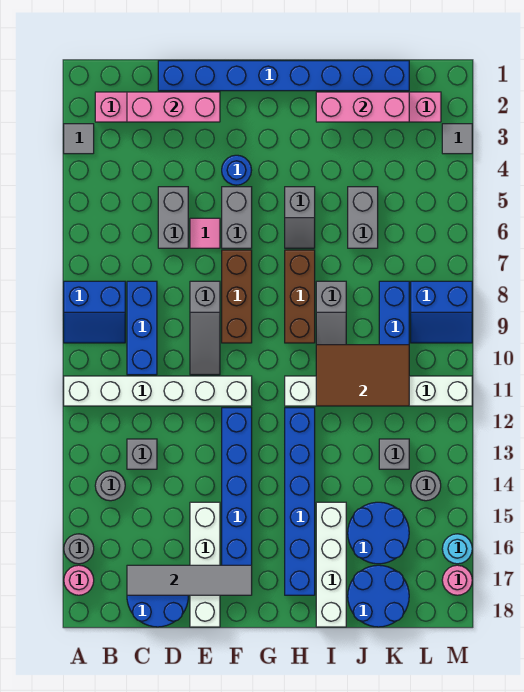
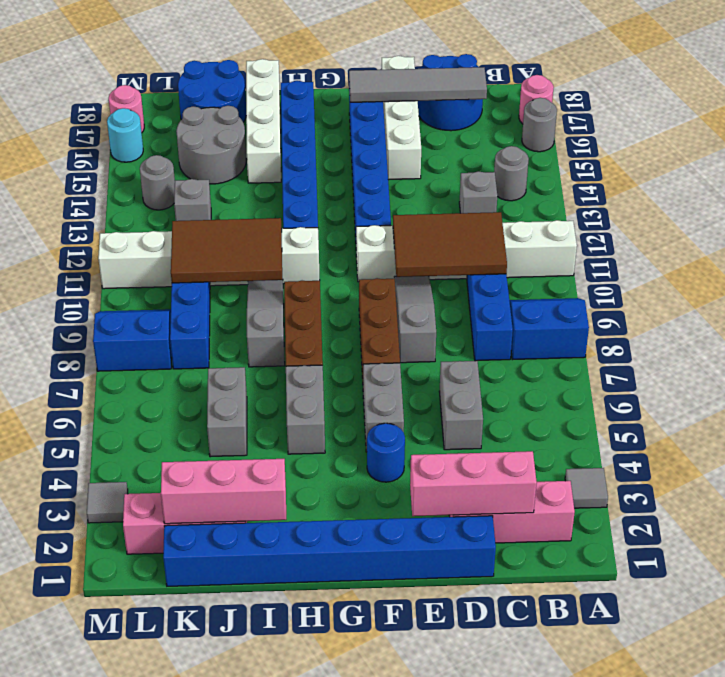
none -> brown tile C10:E11 level 2
pink tile E6 level 1 -> none
grey slope H5:H6 level 1 top 5 -> grey brick H5:H6 level 1
blue round brick J15:K16 level 1 -> grey round brick J15:K16 level 1

